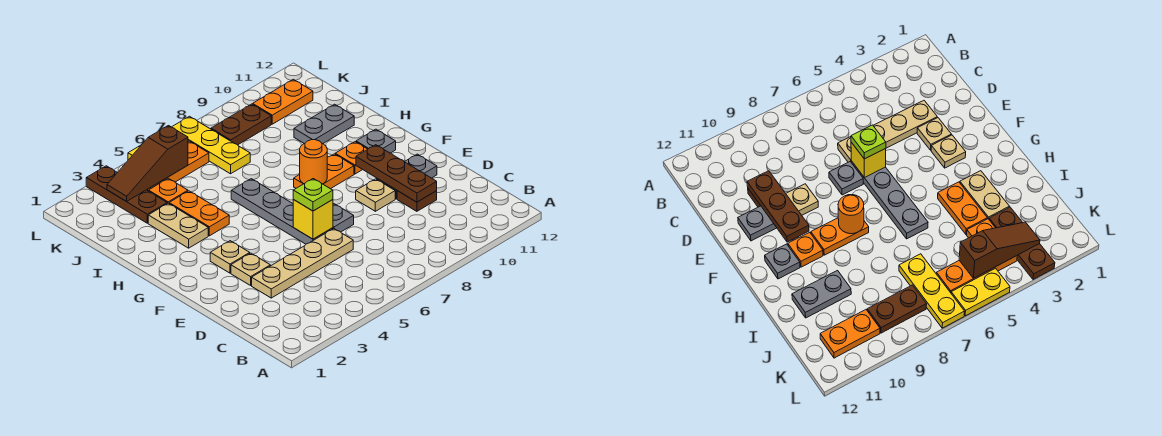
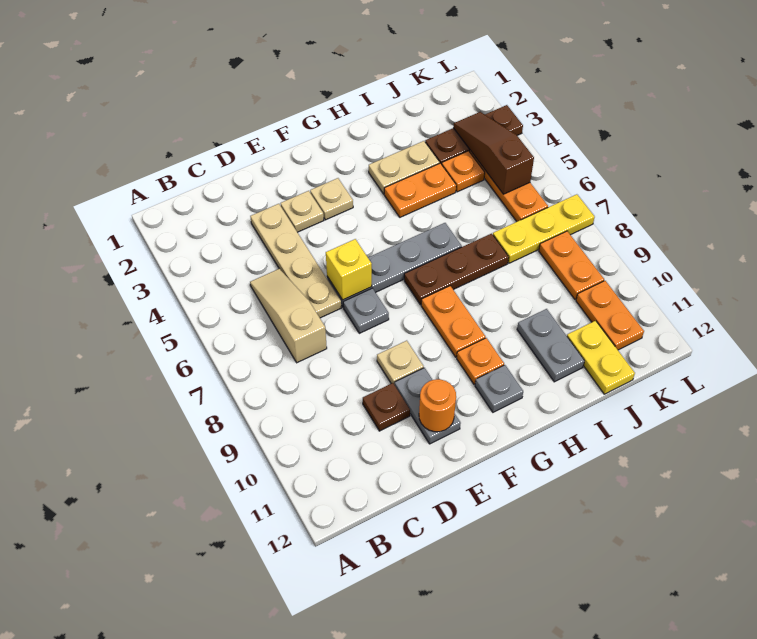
none -> tan slope C5:C7 level 1 top 7
brown plate D10:F10 level 2 -> brown plate G7:I7 level 1
lime plate E6 level 3 -> none
orange round brick G8 level 2 -> orange round brick E11 level 2
brown plate K8:K9 level 1 -> orange plate K8:K9 level 1
yellow plate L5:L6 level 1 -> yellow plate J11:J12 level 1

